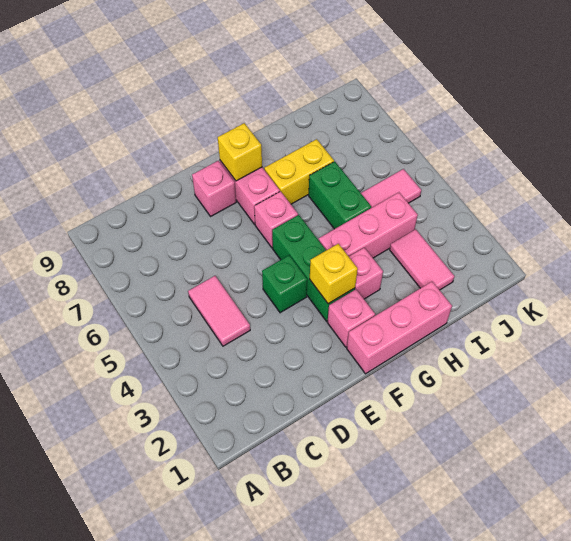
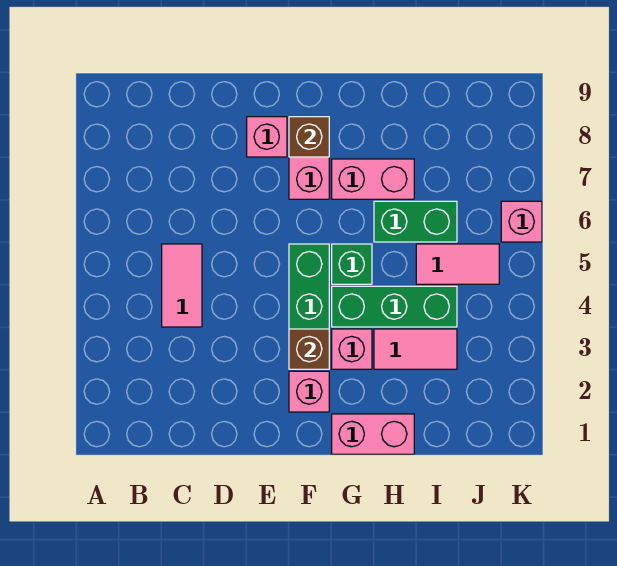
green brick E4 level 1 -> green brick G5 level 1
pink brick F1:H1 level 1 -> pink brick G1:H1 level 1
yellow brick F3 level 2 -> brown brick F3 level 2
pink brick F6 level 1 -> pink brick K6 level 1
yellow brick F8 level 2 -> brown brick F8 level 2
pink brick G4:I4 level 1 -> green brick G4:I4 level 1
yellow brick G7:H7 level 1 -> pink brick G7:H7 level 1
green brick H5:H6 level 1 -> green brick H6:I6 level 1
pink tile I2:I3 level 1 -> pink tile H3:I3 level 1

